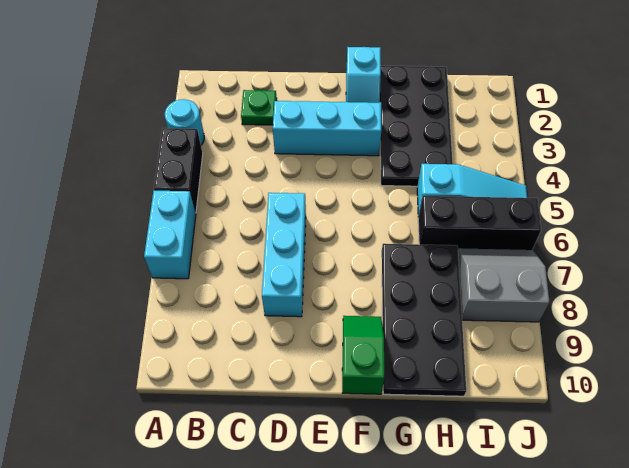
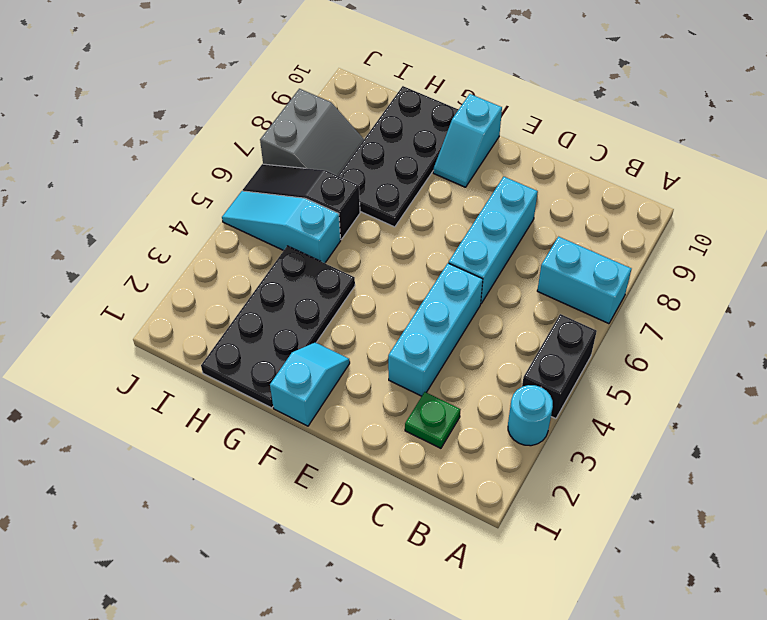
cyan brick A6:A7 level 1 -> cyan brick A7:B7 level 1
cyan brick D3:F3 level 1 -> cyan brick D3:D5 level 1
green slope F9:F10 level 1 top 10 -> cyan slope F9:F10 level 1 top 10
black brick H6:J6 level 1 -> black slope H6:J6 level 1 top H
grey slope I7:J8 level 1 top 8 -> grey slope I7:J8 level 1 top J

